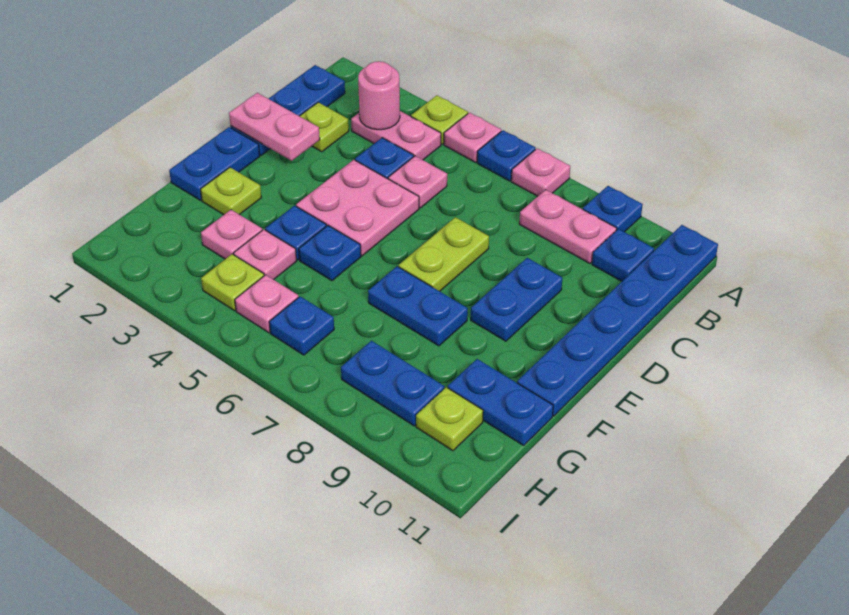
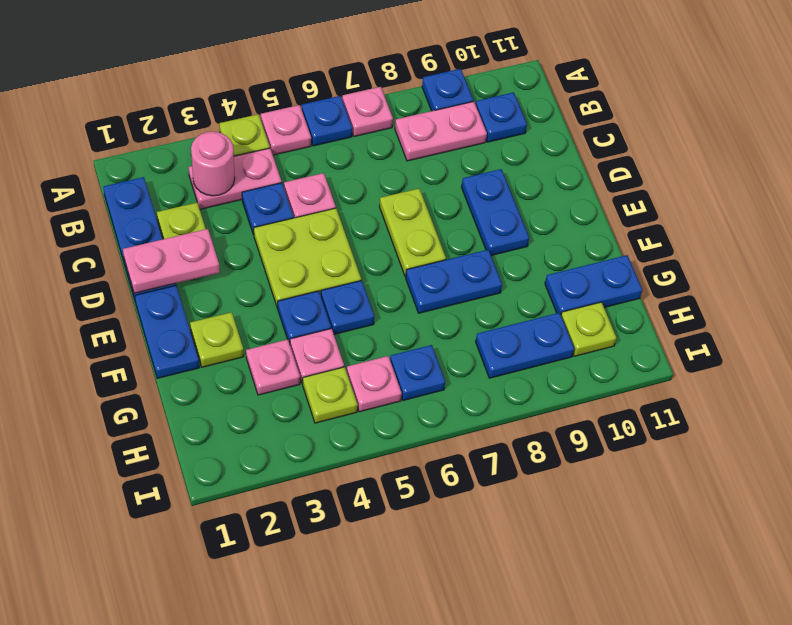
blue plate A11:F11 level 1 -> none
pink plate D4:E5 level 1 -> lime plate D4:E5 level 1

